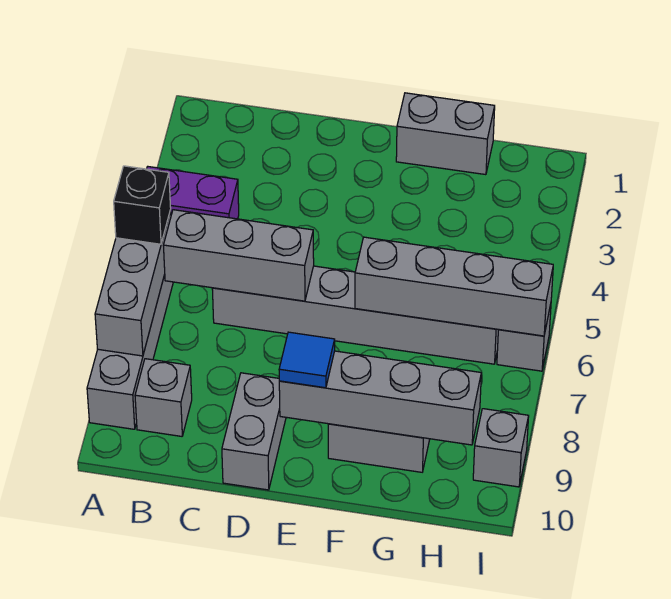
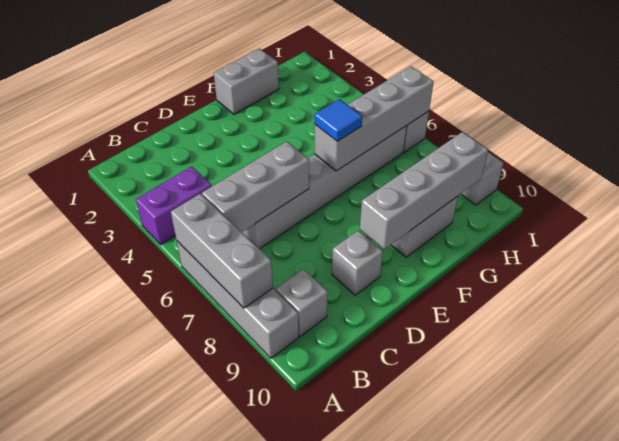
black brick A6 level 3 -> none
grey brick D9:D10 level 1 -> grey brick D9 level 1
blue tile E9 level 3 -> blue tile F6 level 3

